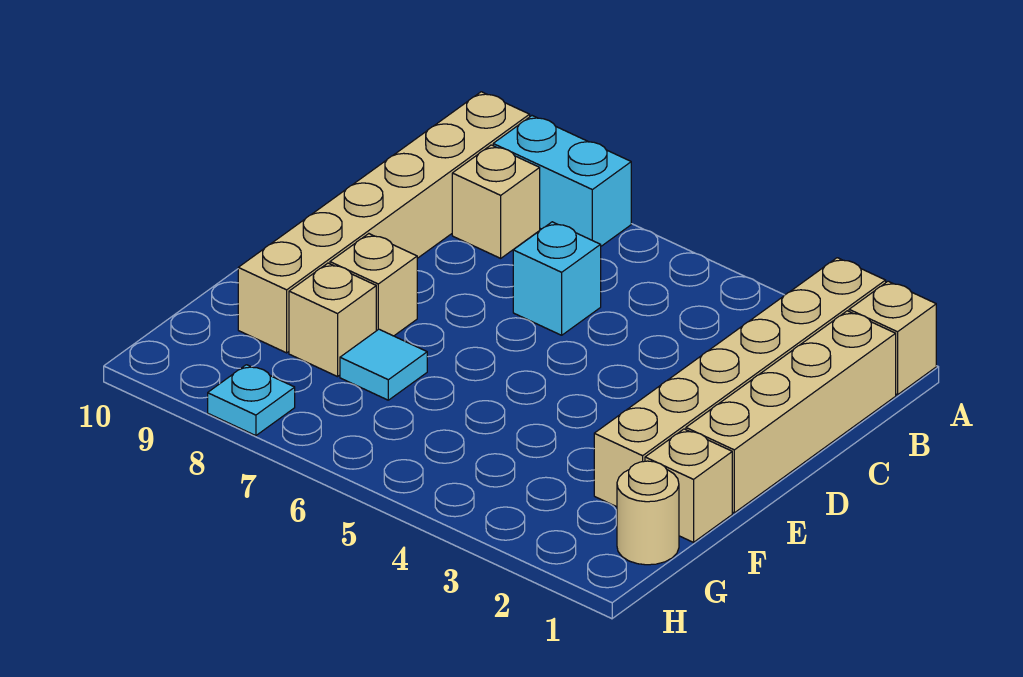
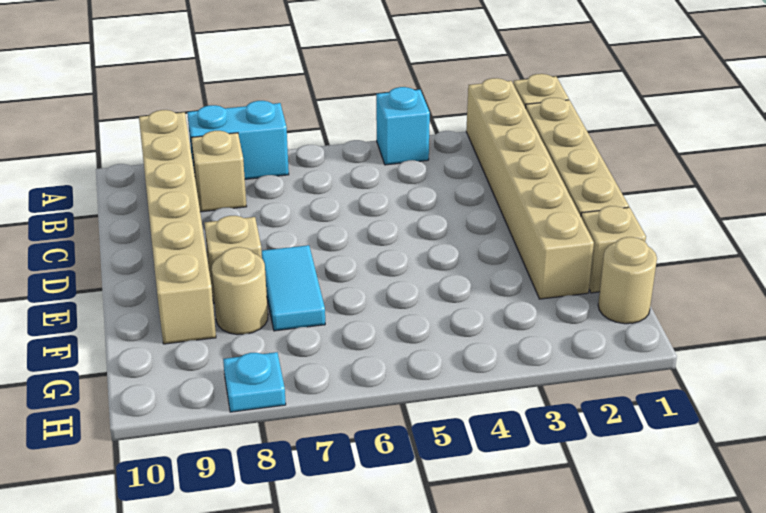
cyan brick C6 level 1 -> cyan brick A4 level 1
cyan tile F7 level 1 -> cyan tile E7:F7 level 1
tan brick F8 level 1 -> tan round brick F8 level 1

